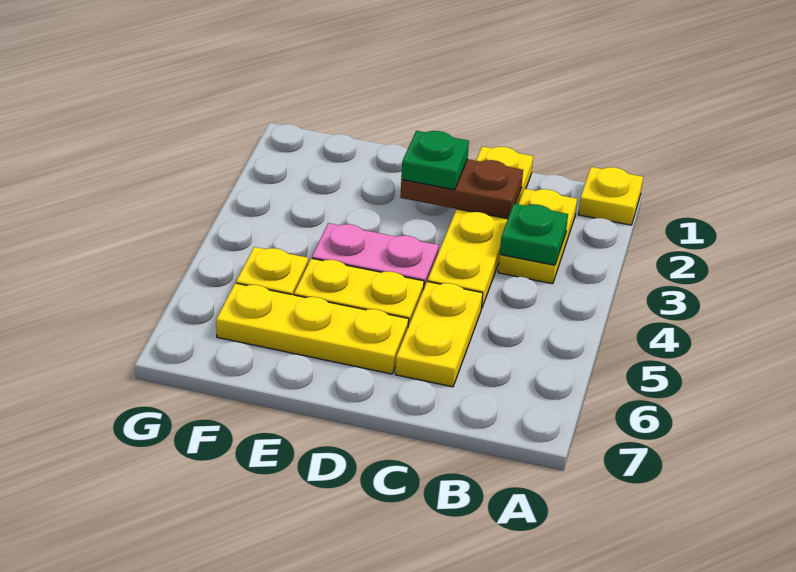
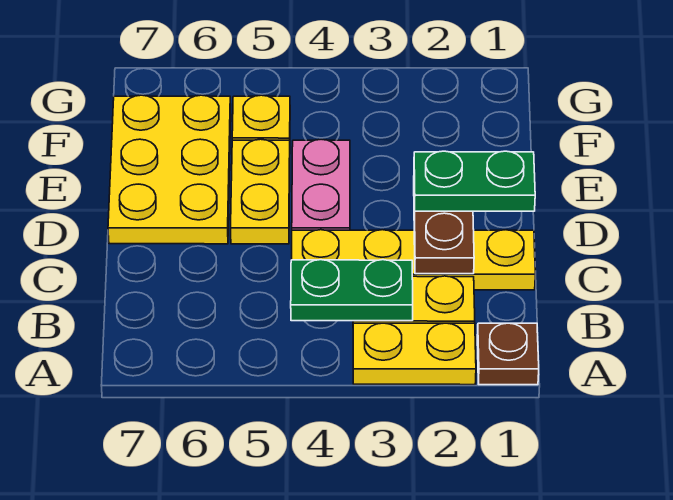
yellow plate A1 level 1 -> brown plate A1 level 1
green plate B3 level 2 -> green plate B3:B4 level 2
yellow plate C5:C6 level 1 -> yellow plate A2:A3 level 1
green plate D2 level 3 -> green plate D1:D2 level 3
yellow plate D6:F6 level 1 -> yellow plate D6:F7 level 1

